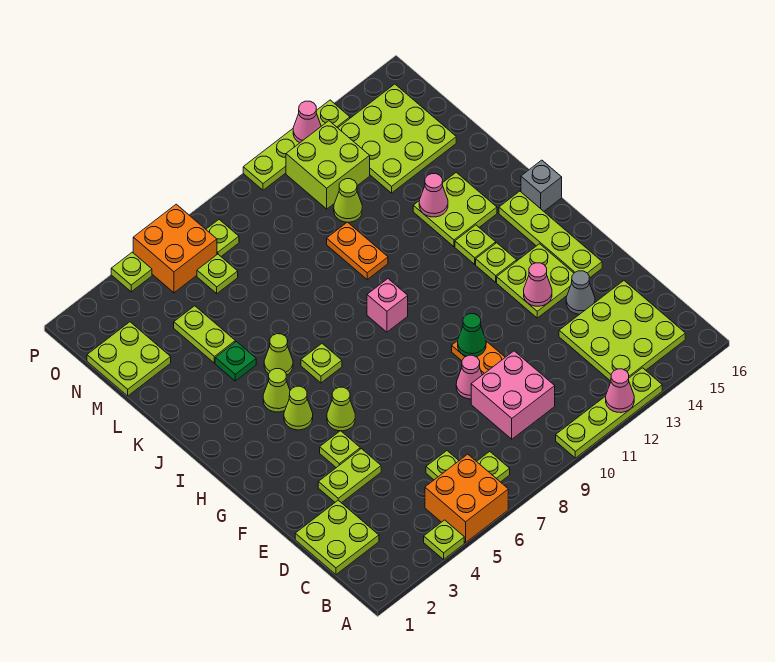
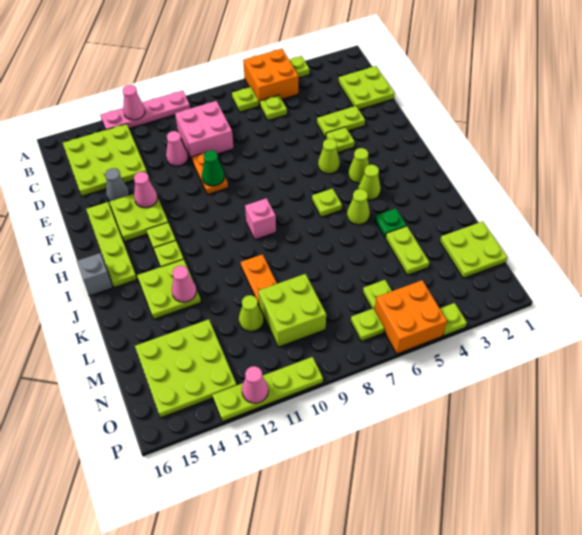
lime plate A10:A13 level 1 -> pink plate A10:A13 level 1
pink cone E9 level 1 -> pink cone D11 level 1
lime brick N11:O12 level 1 -> lime brick M9:N10 level 1

